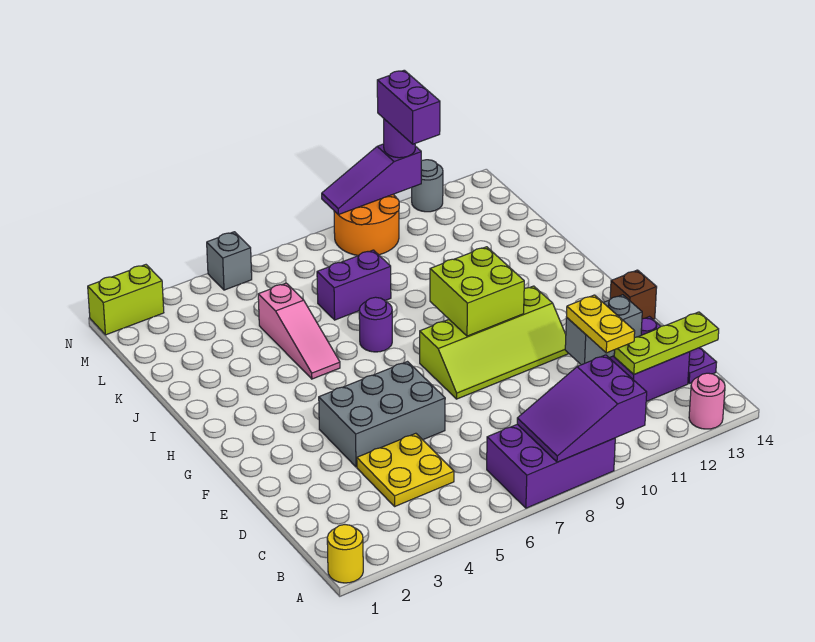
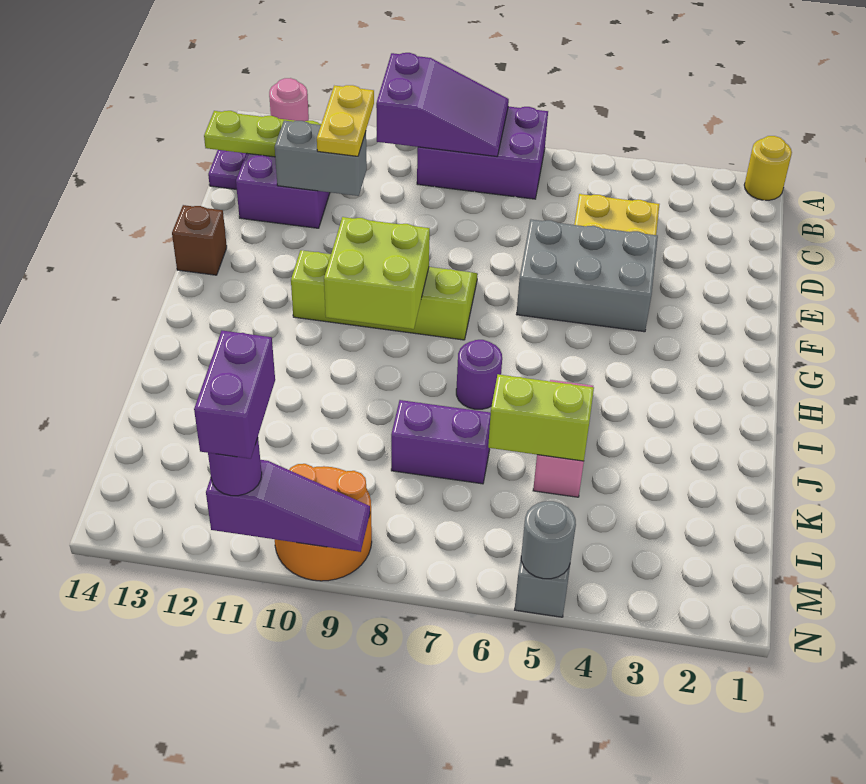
lime brick N1:N2 level 1 -> lime brick K5:K6 level 2
grey round brick N12 level 1 -> grey round brick N5 level 2

